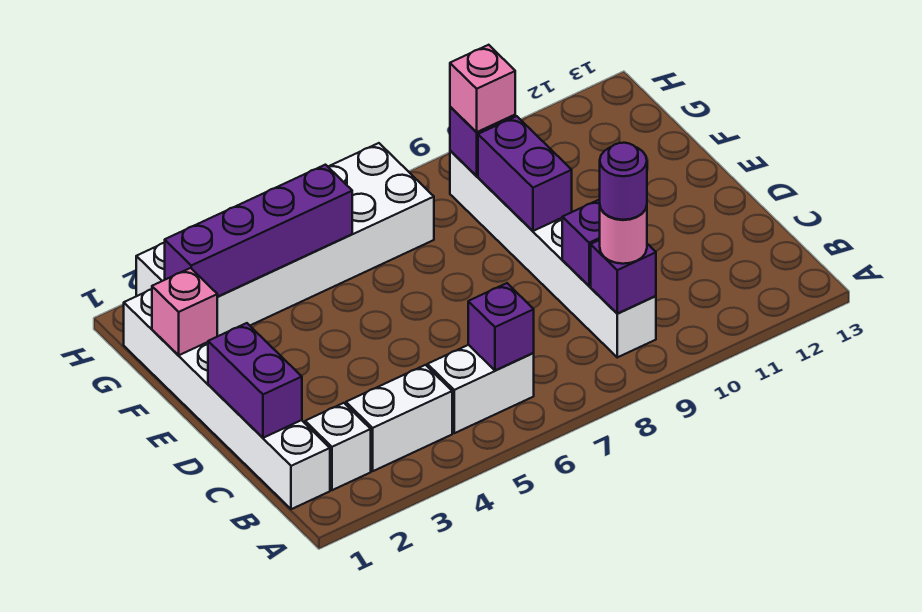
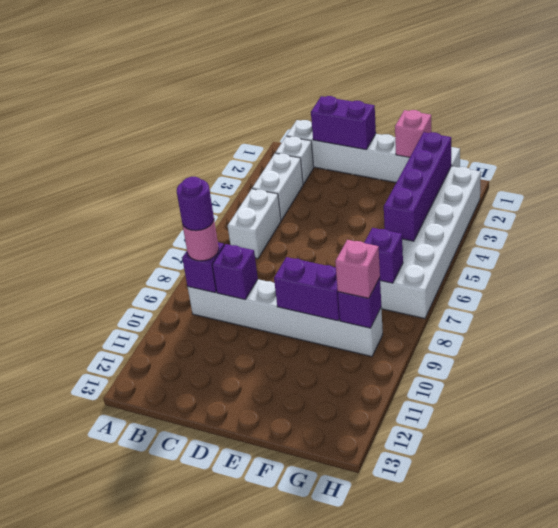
purple brick B6 level 2 -> purple brick G7 level 2

